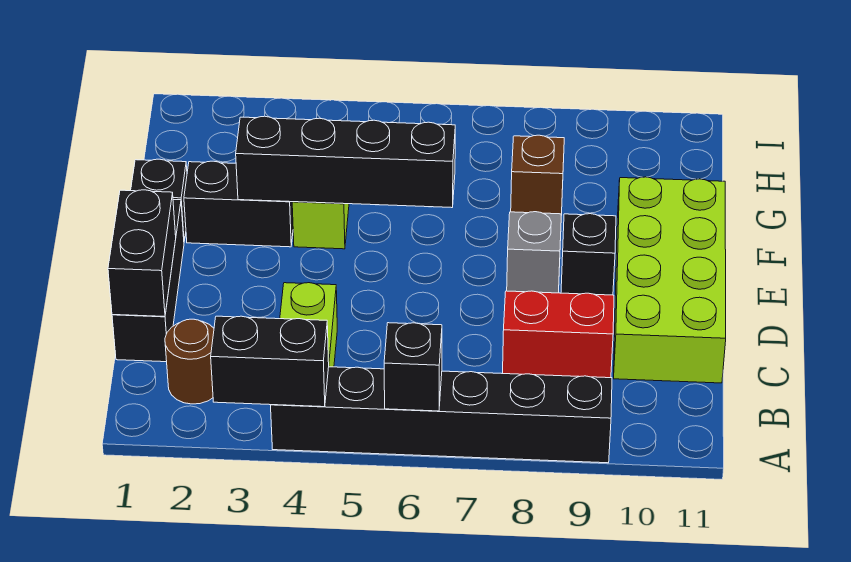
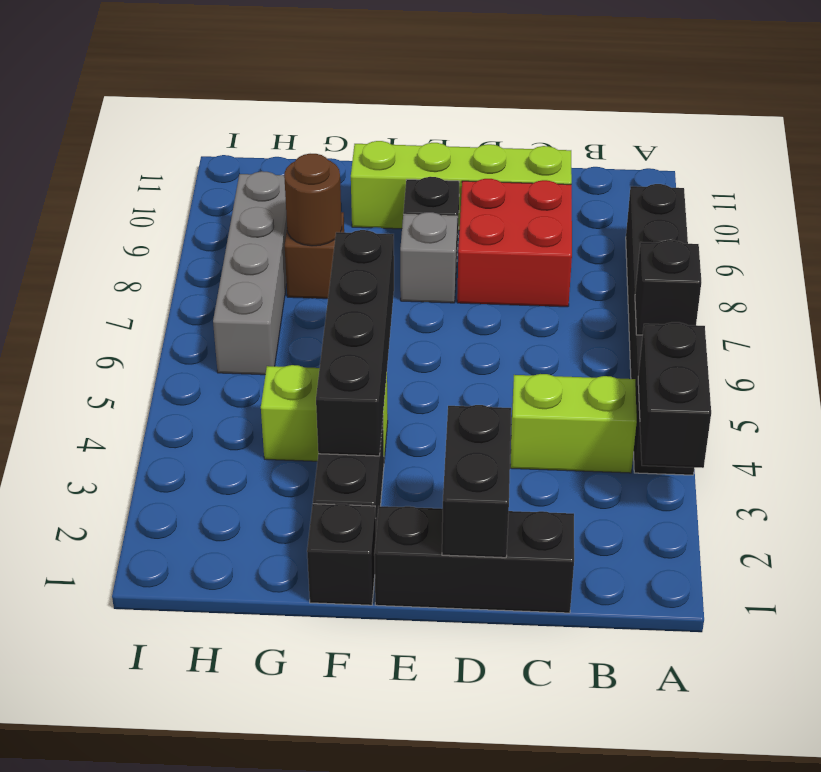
brown round brick B2 level 1 -> brown round brick G8 level 2
black brick C1:D1 level 2 -> black brick D1:D2 level 2
red brick C8:C9 level 1 -> red brick C8:D9 level 1
lime brick C10:F11 level 1 -> lime brick C10:F10 level 1
none -> grey brick H6:H9 level 1

